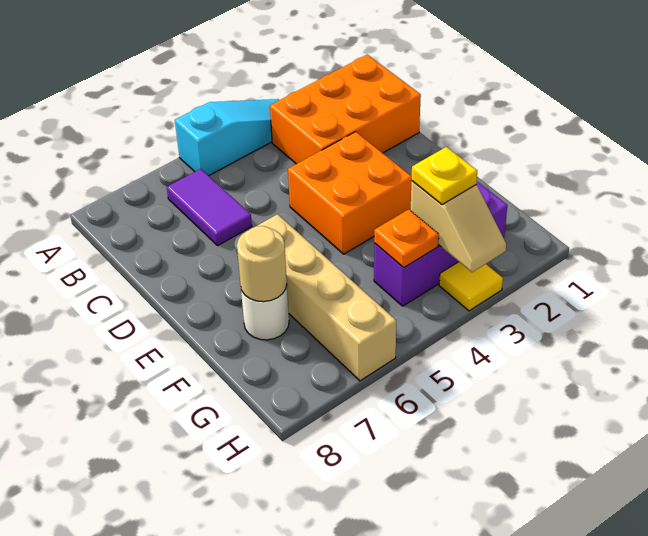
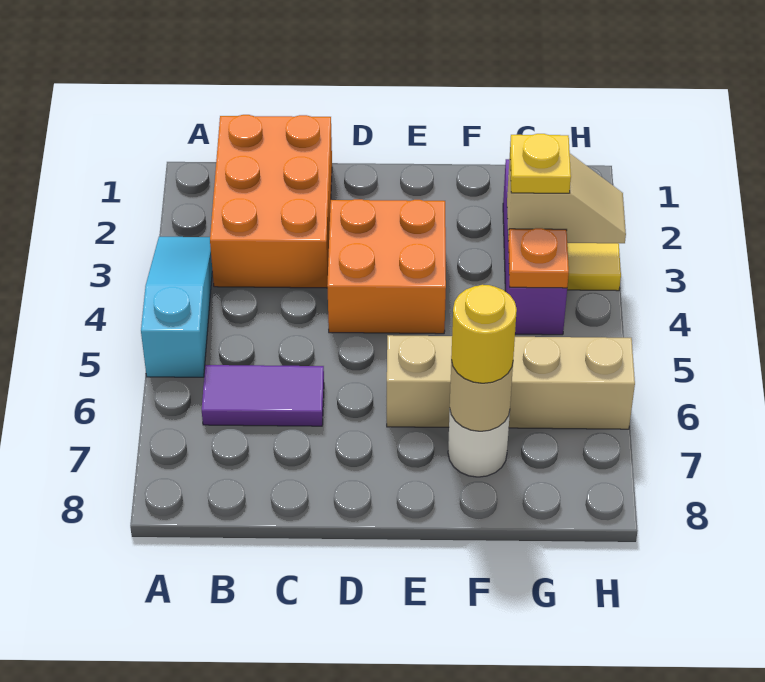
none -> yellow round brick F7 level 3

